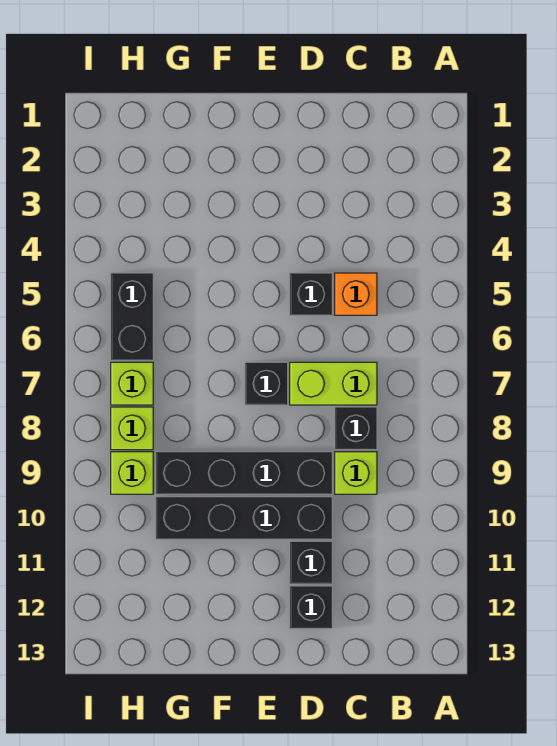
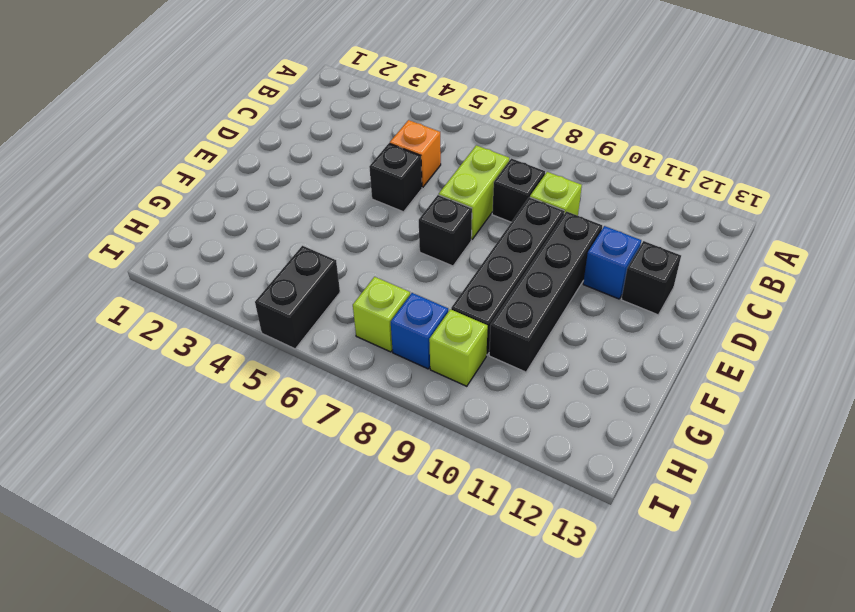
black brick D11 level 1 -> blue brick D11 level 1
black brick H5:H6 level 1 -> black brick H5:I5 level 1
lime brick H8 level 1 -> blue brick H8 level 1

